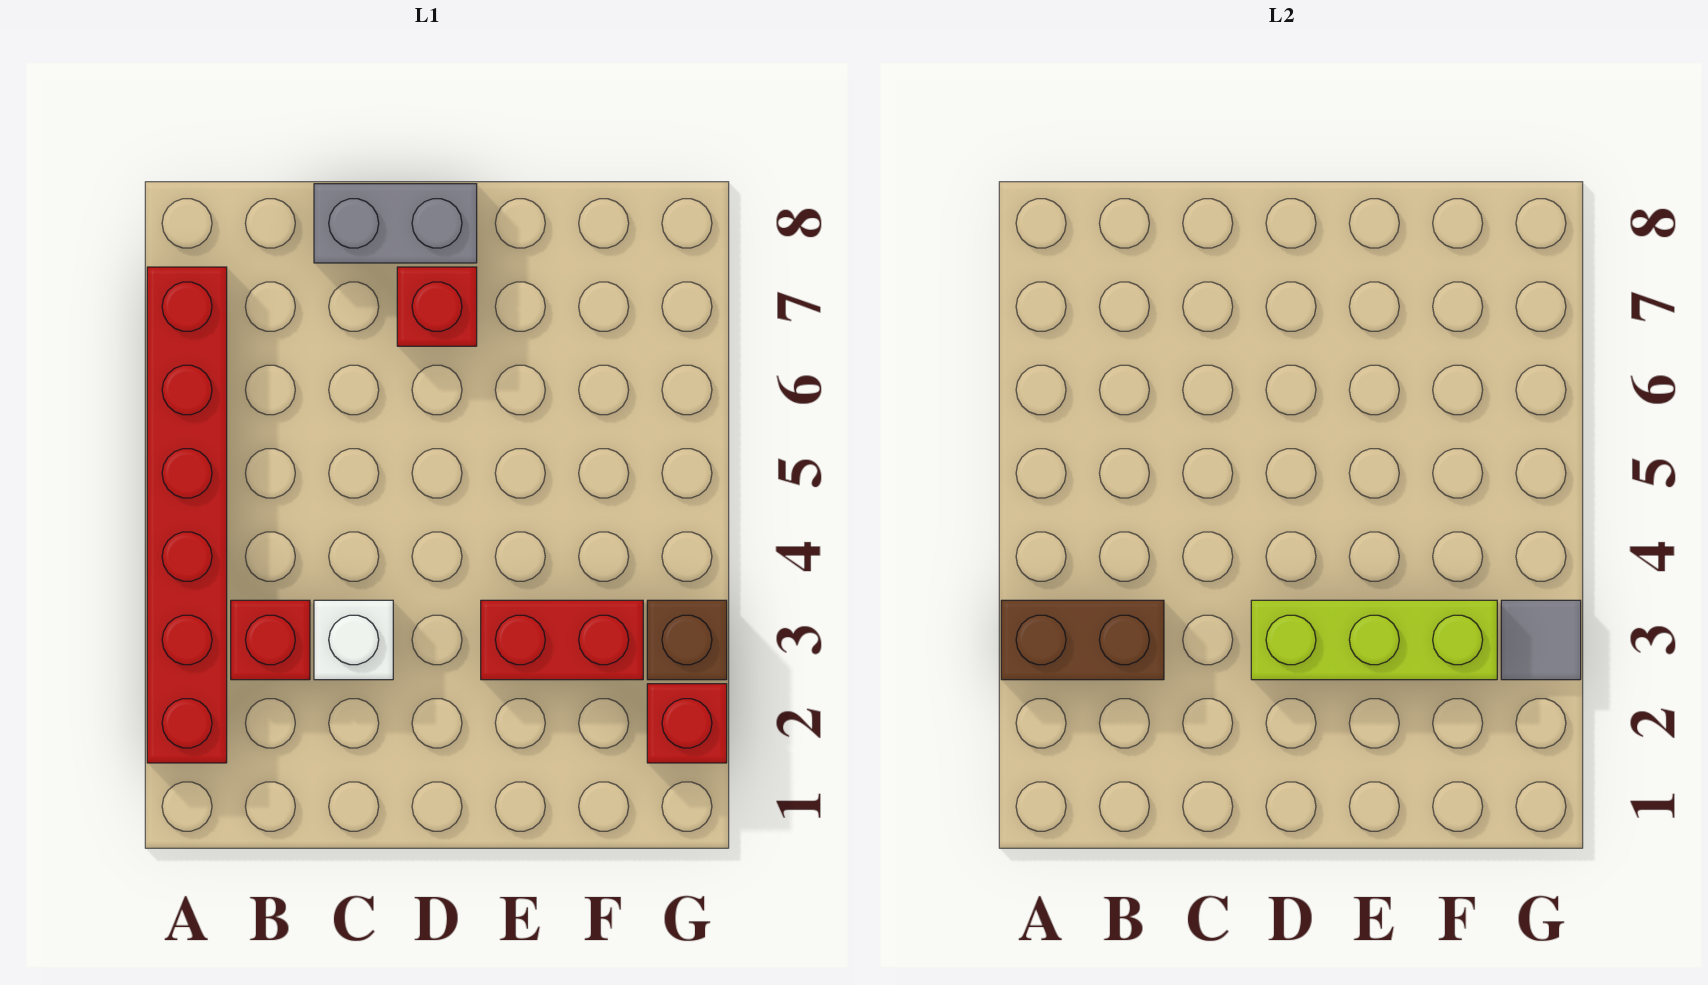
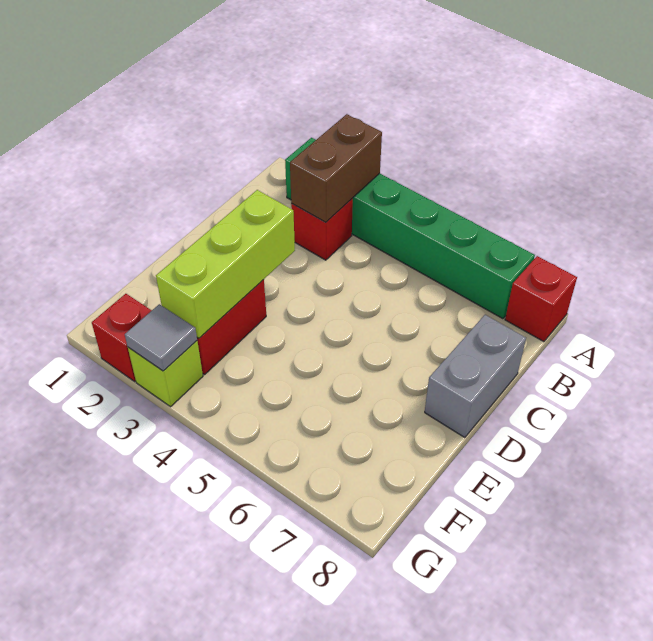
red brick A2:A7 level 1 -> green brick A2:A7 level 1
white brick C3 level 1 -> none
red brick D7 level 1 -> red brick A8 level 1
brown brick G3 level 1 -> lime brick G3 level 1

